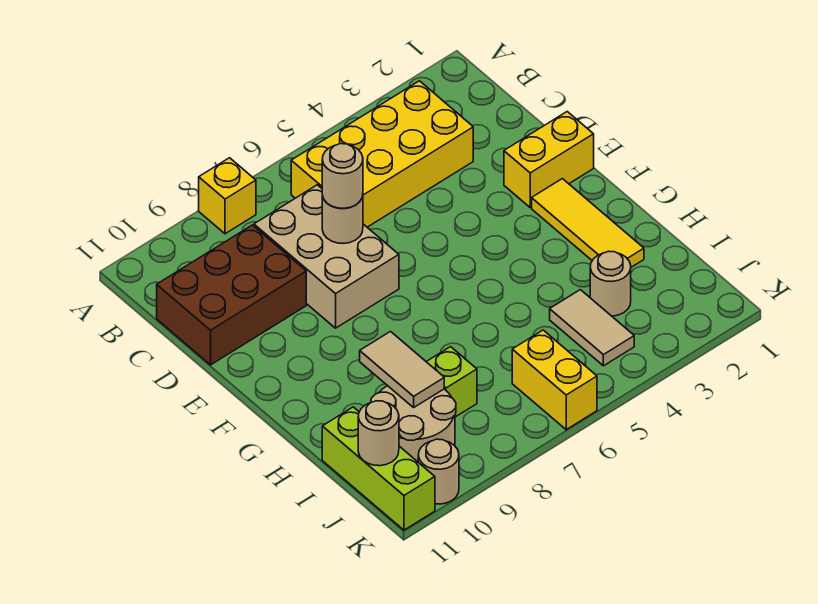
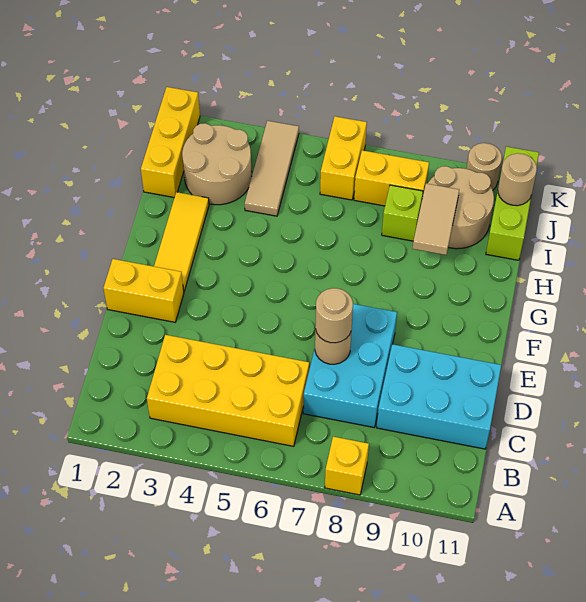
tan brick C7:E8 level 1 -> cyan brick C7:E8 level 1
brown brick C9:D11 level 1 -> cyan brick C9:D11 level 1
none -> yellow brick I1:K1 level 1
tan round brick I3 level 1 -> tan round brick I2:J3 level 1
tan tile I4:J4 level 1 -> tan tile I4:K4 level 1
none -> yellow brick J7:J8 level 1

